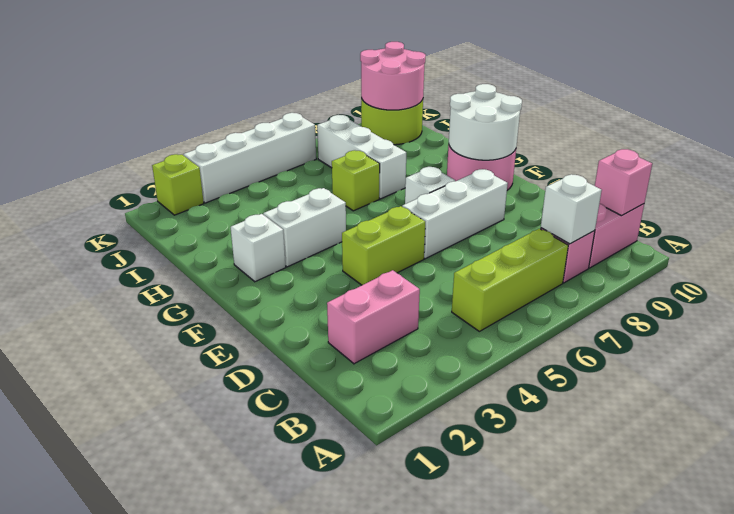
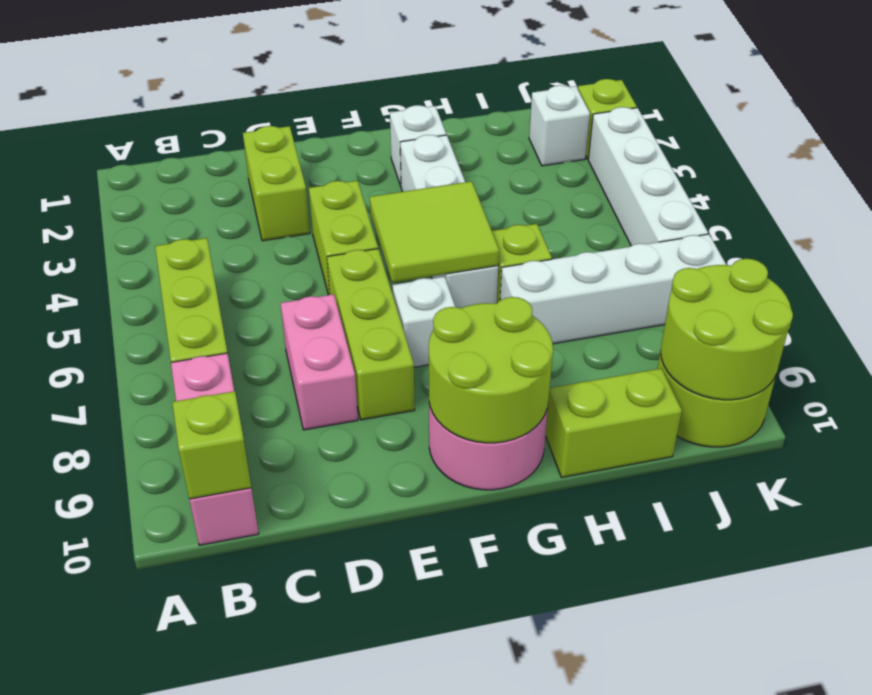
white brick B8 level 2 -> white brick J2 level 1
pink brick B10 level 2 -> lime brick B10 level 2
pink brick C2:C3 level 1 -> pink brick D7:D8 level 1
none -> lime brick D2:D3 level 1
white brick E6:E8 level 1 -> lime brick E6:E8 level 1
none -> lime tile F5:G6 level 2
white round brick F9:G10 level 2 -> lime round brick F9:G10 level 2
white brick G3:G4 level 1 -> white brick G3:G6 level 1
white brick H7:J7 level 1 -> white brick H7:K7 level 1
none -> lime brick H10:I10 level 1
pink round brick J9:K10 level 2 -> lime round brick J9:K10 level 2

